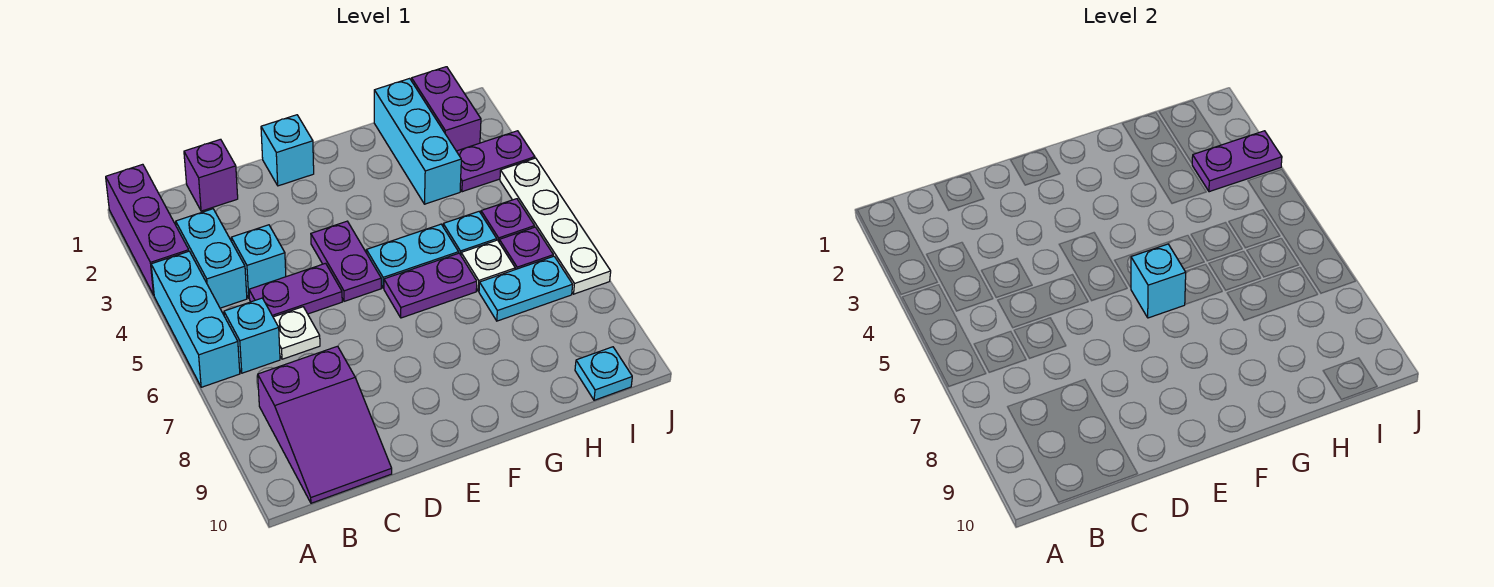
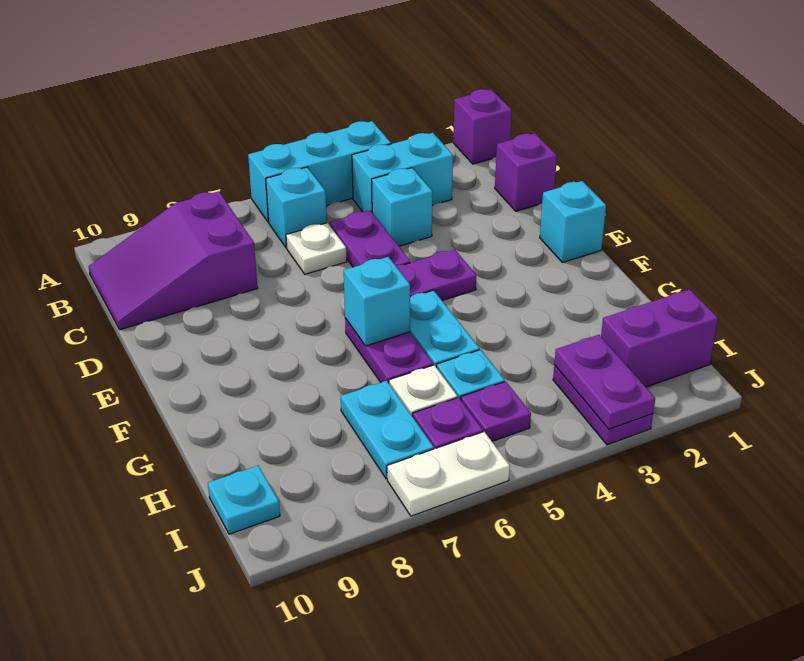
purple brick A1:A3 level 1 -> purple brick A1 level 1
cyan brick H1:H3 level 1 -> none
white plate J4:J7 level 1 -> white plate J6:J7 level 1

